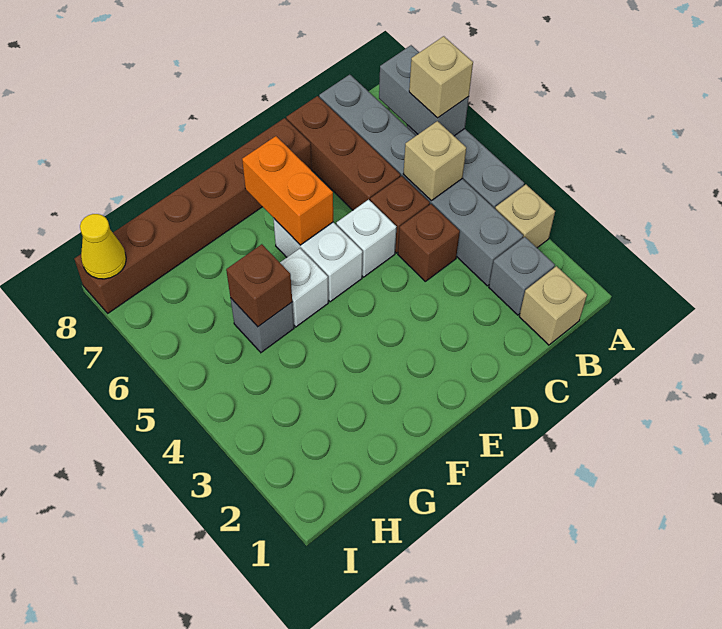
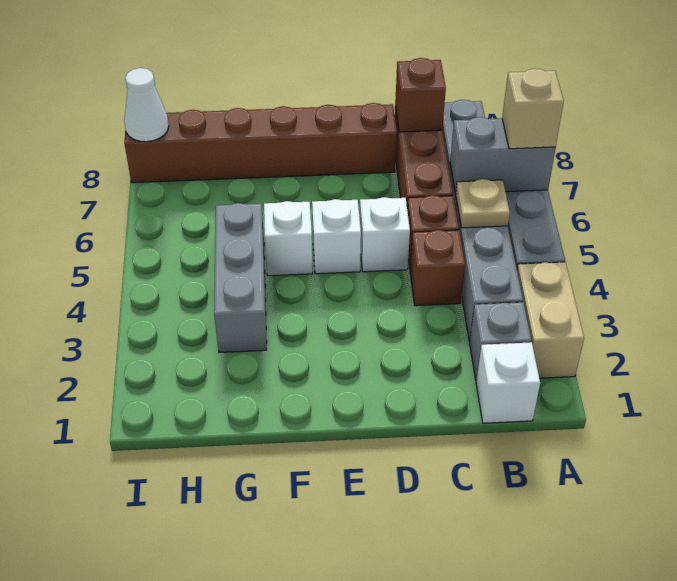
tan brick A3 level 1 -> tan brick A2:A3 level 1
grey brick A6:A7 level 2 -> grey brick A6:B6 level 2
tan brick B1 level 1 -> white brick B1 level 1
tan brick B5 level 2 -> tan plate B5 level 2
white brick E5:E6 level 1 -> white brick E5 level 1
orange brick E6:E7 level 2 -> none
grey brick G5 level 1 -> grey brick G3:G5 level 1
brown brick G5 level 2 -> brown brick C8 level 2
yellow cone I8 level 2 -> white cone I8 level 2

